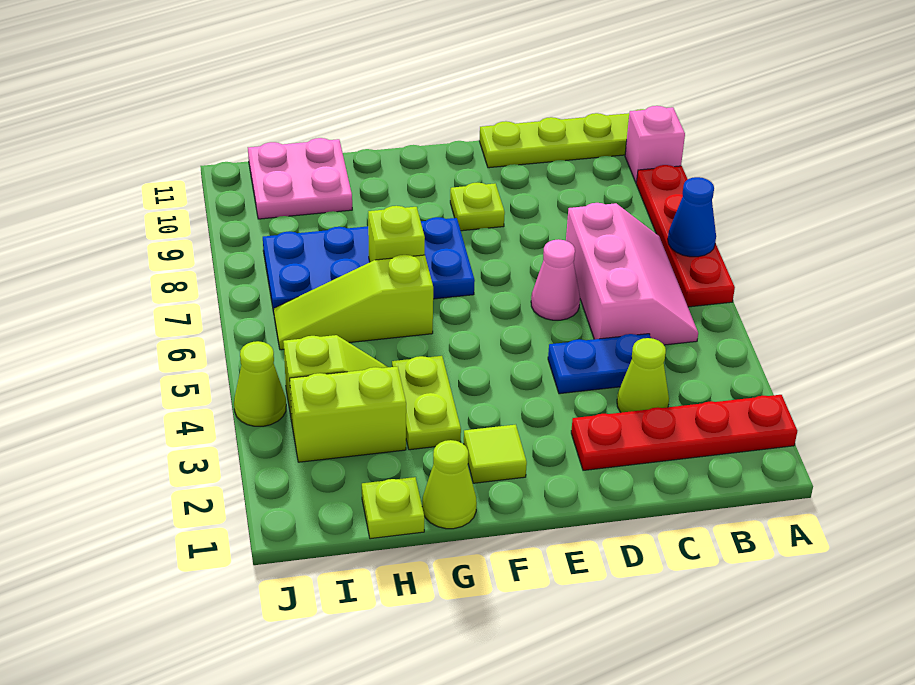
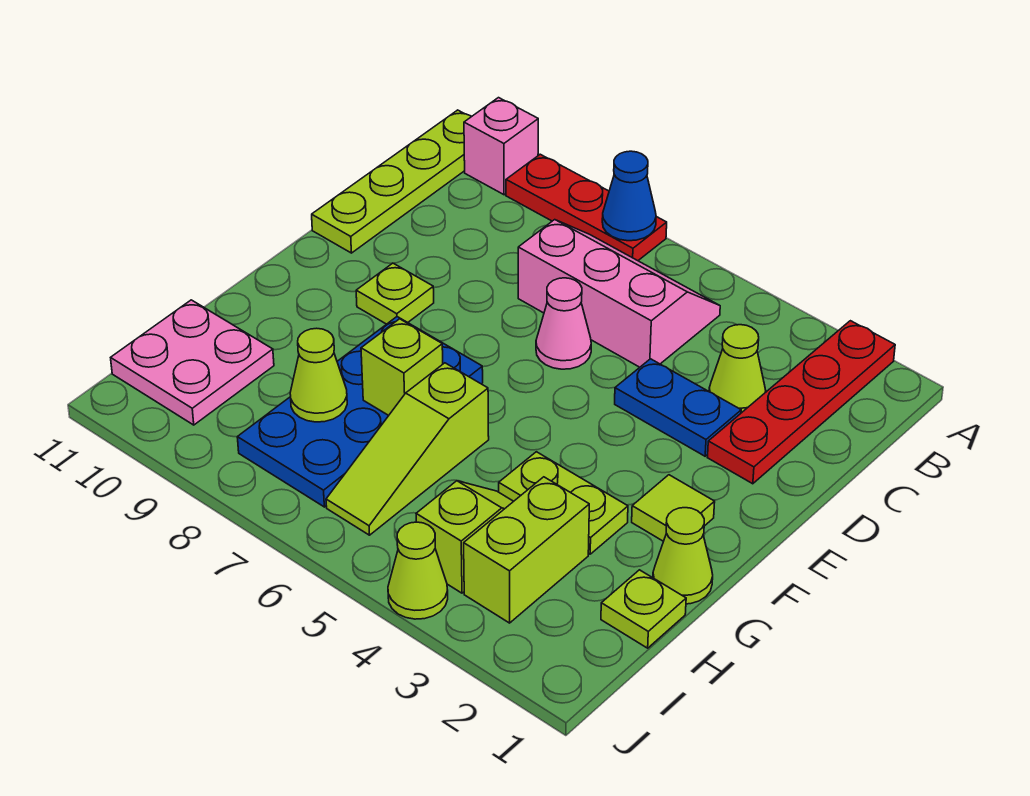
red plate A6:A9 level 1 -> red plate A7:A9 level 1
blue plate C4:D4 level 1 -> blue plate D3:D4 level 1
none -> lime cone H8 level 2

